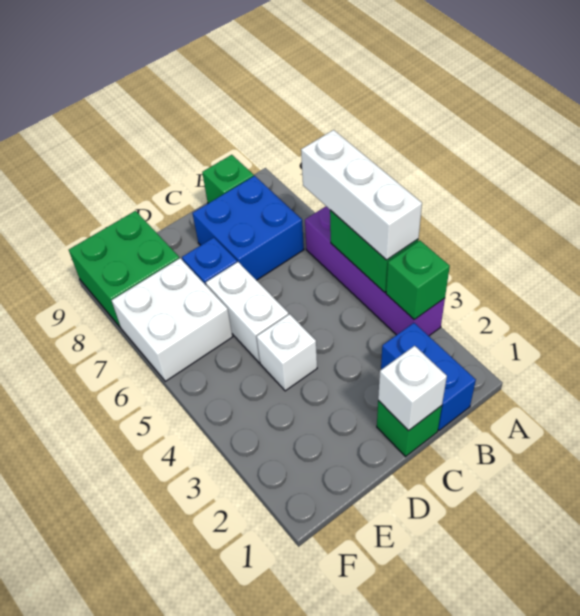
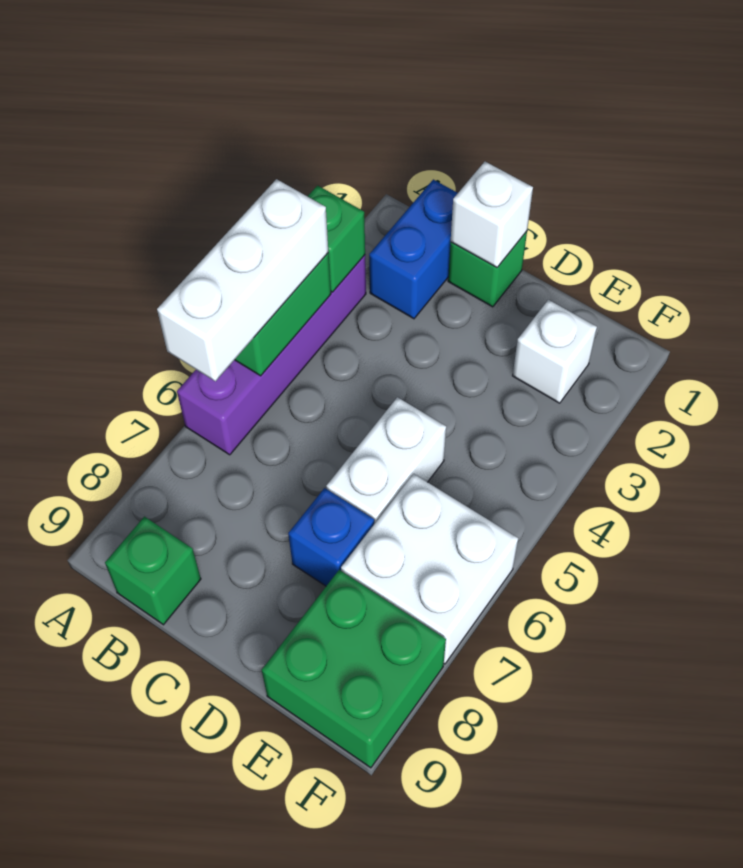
blue brick B7:C8 level 1 -> none
white brick D4 level 1 -> white brick E2 level 1

